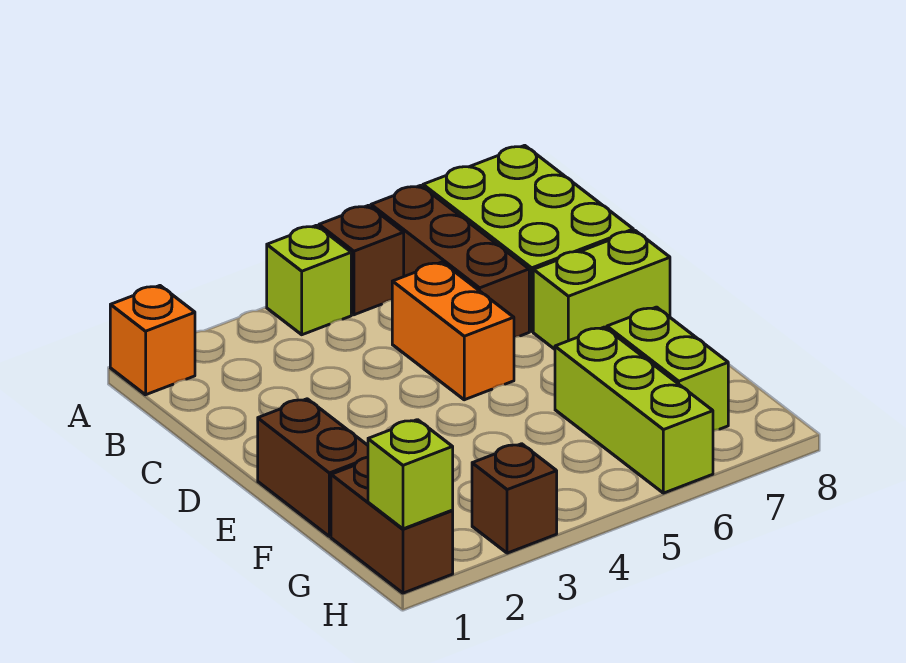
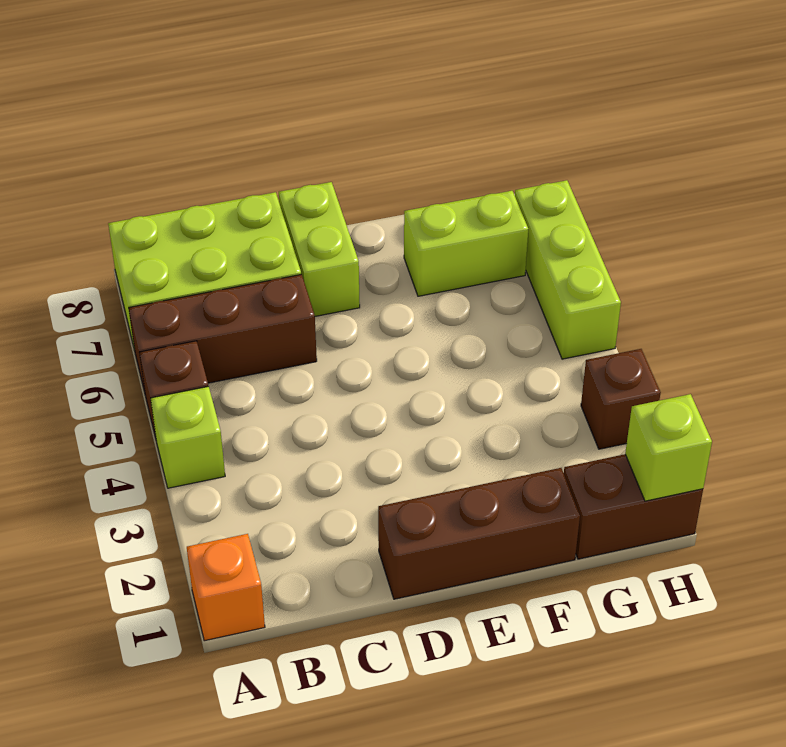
orange brick C5:D5 level 1 -> none
brown brick E1:F1 level 1 -> brown brick D1:F1 level 1
lime brick F6:H6 level 1 -> lime brick H5:H7 level 1

